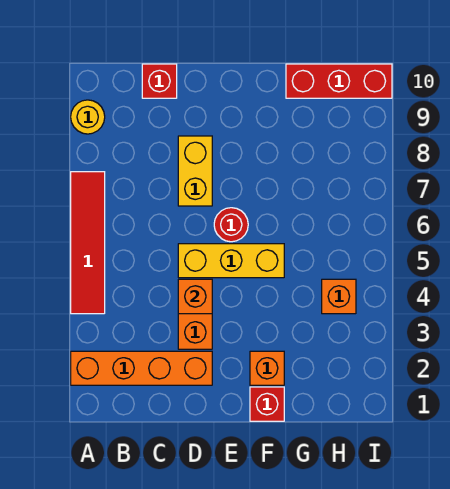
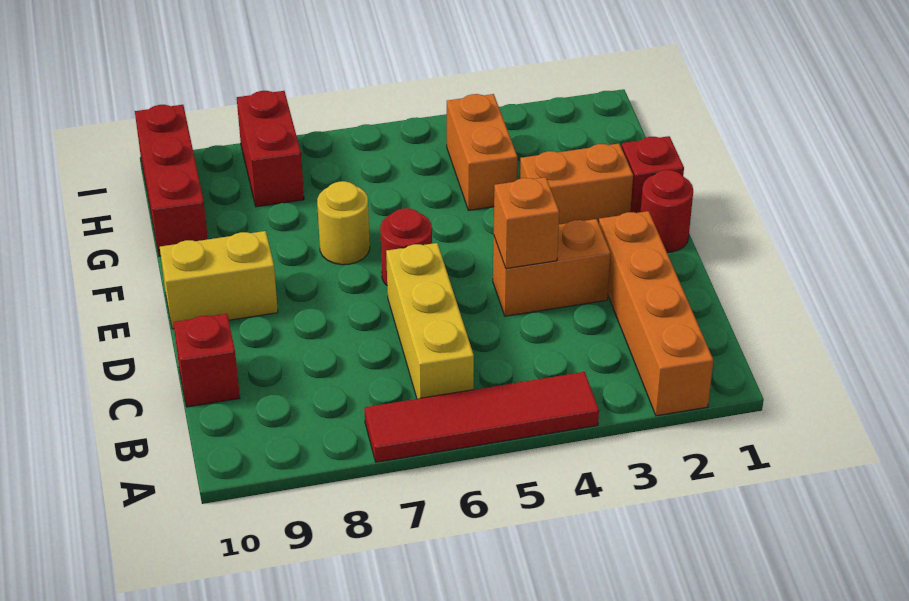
yellow round brick A9 level 1 -> yellow round brick F7 level 1
yellow brick D5:F5 level 1 -> yellow brick B6:D6 level 1
yellow brick D7:D8 level 1 -> yellow brick E9:E10 level 1
none -> red round brick E1 level 1
orange brick F2 level 1 -> orange brick F2:F3 level 1
orange brick H4 level 1 -> orange brick G4:H4 level 1
none -> red brick H8:I8 level 1

